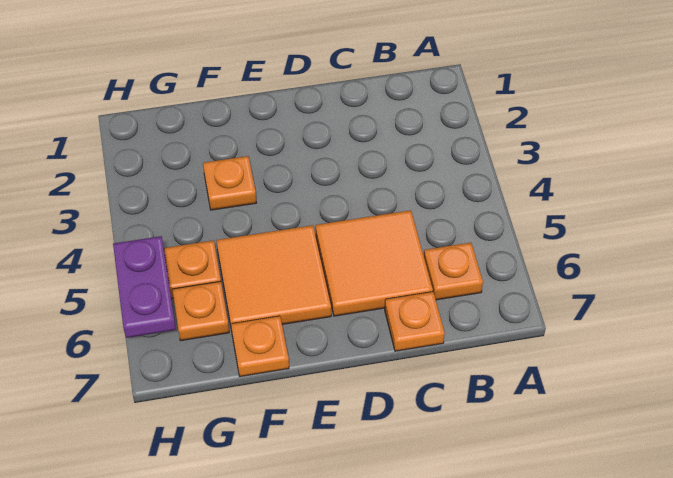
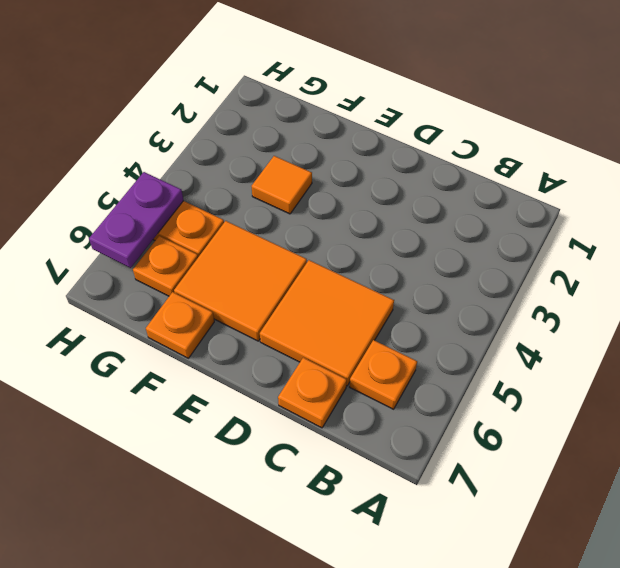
orange plate F3 level 1 -> orange tile F3 level 1

